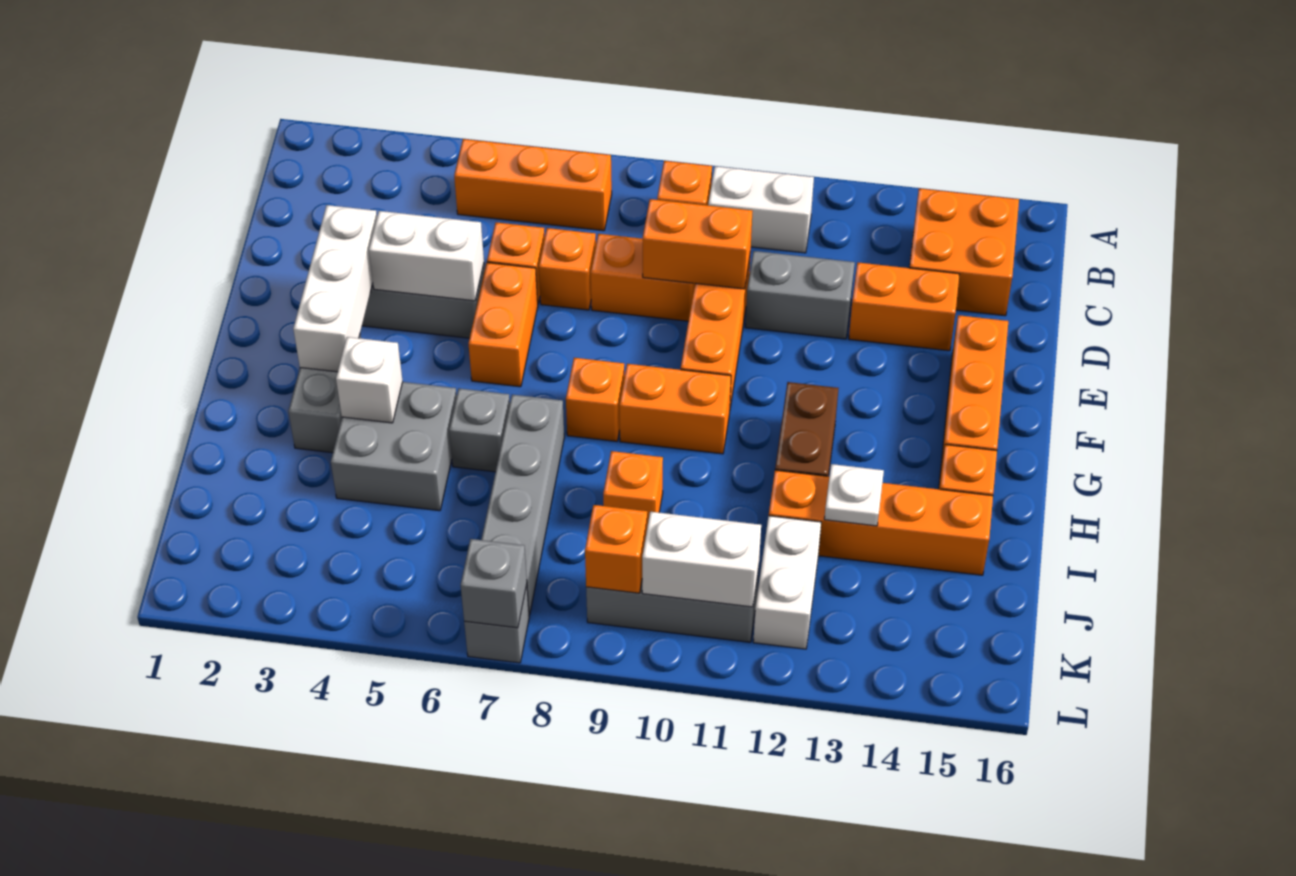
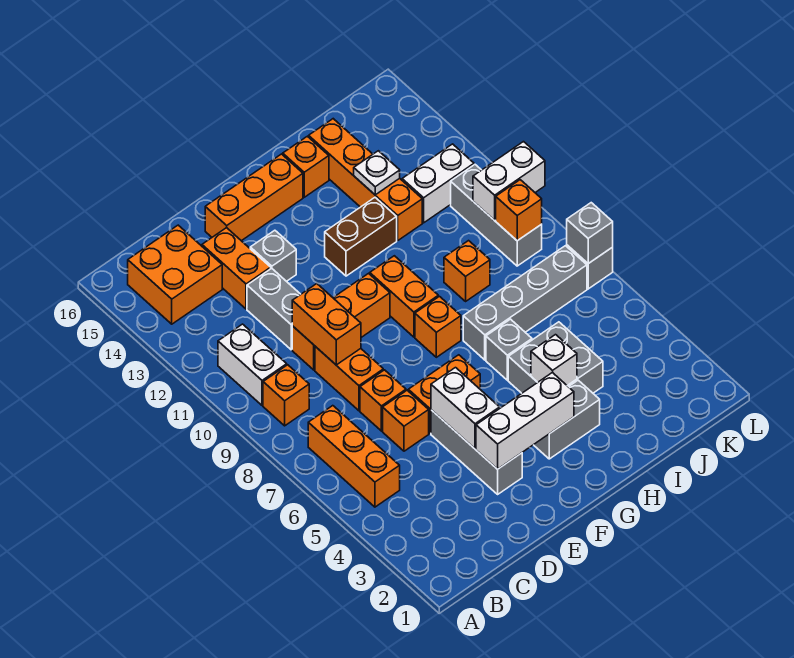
none -> grey brick E13 level 1
white brick K10:K11 level 2 -> white brick K10:L10 level 2

